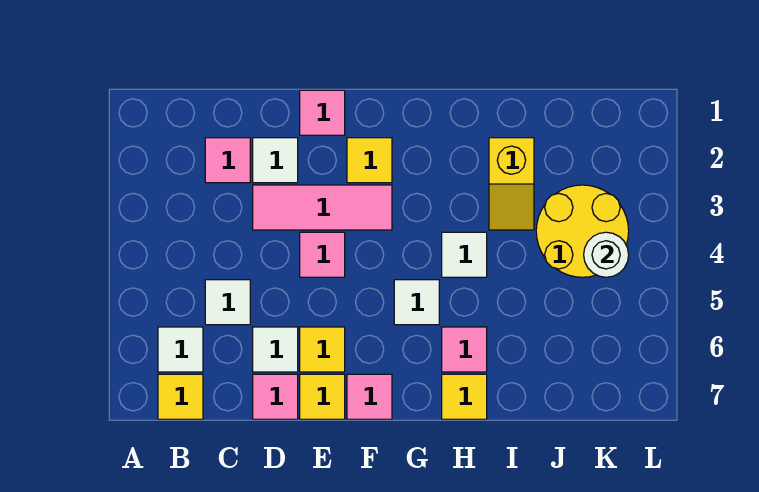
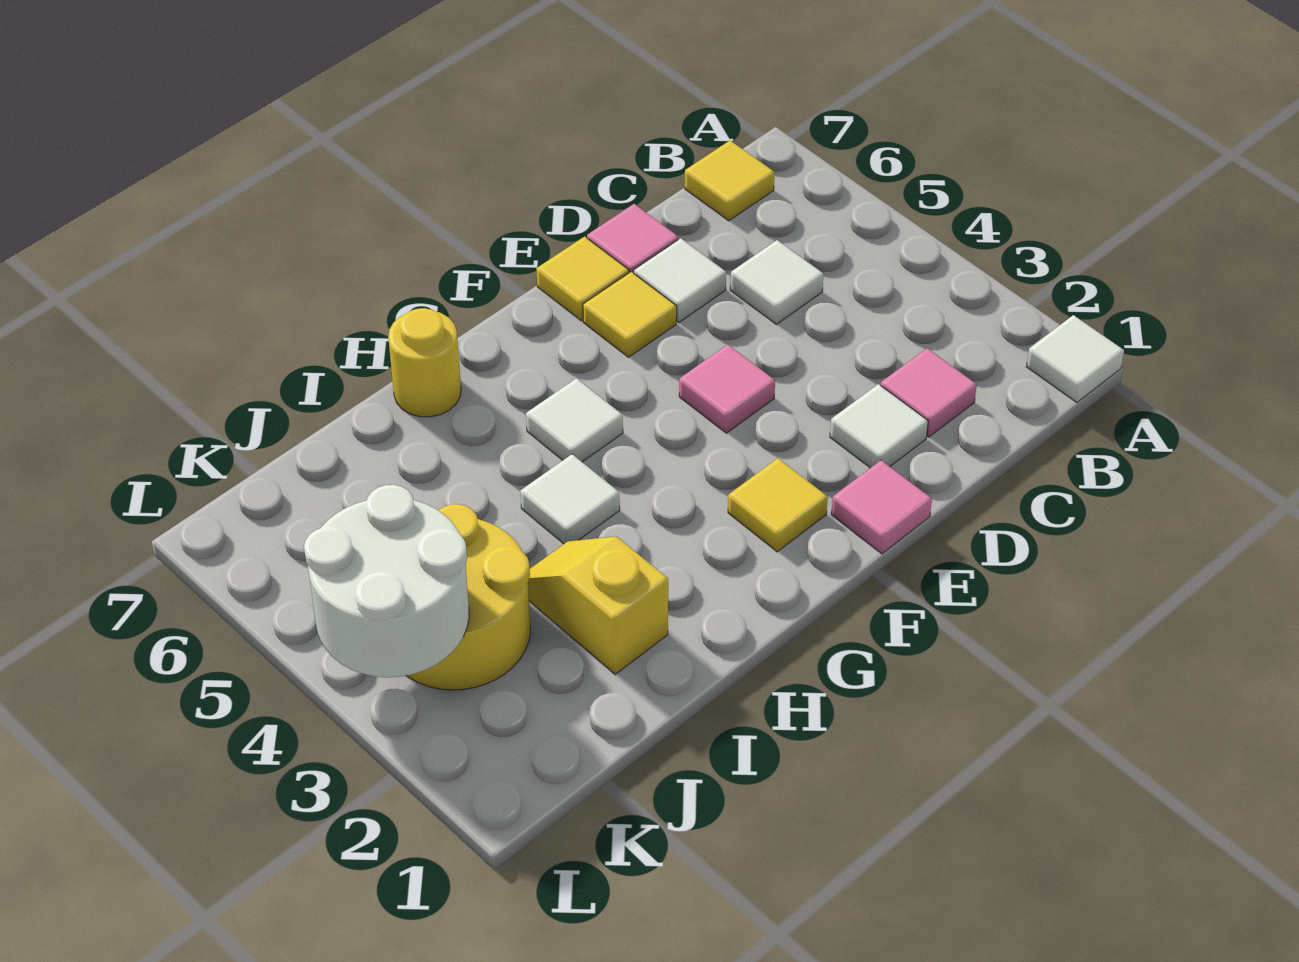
white tile B6 level 1 -> white tile A1 level 1
pink tile D3:F3 level 1 -> none
pink tile F7 level 1 -> none
pink tile H6 level 1 -> none
yellow tile H7 level 1 -> yellow round brick H7 level 1
white round brick K4 level 2 -> white round brick K3:L4 level 2

